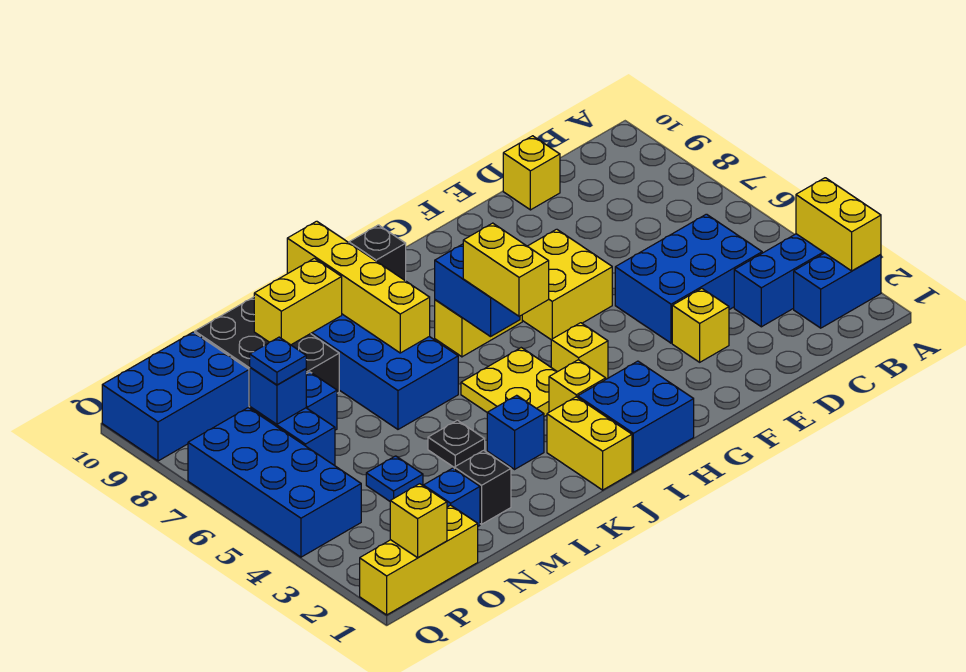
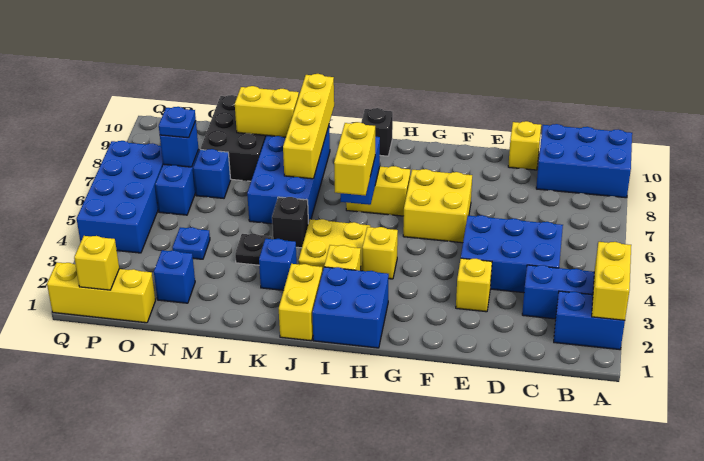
black brick M2 level 1 -> black brick K5 level 1
blue brick O9:Q10 level 1 -> blue brick A9:C10 level 1

